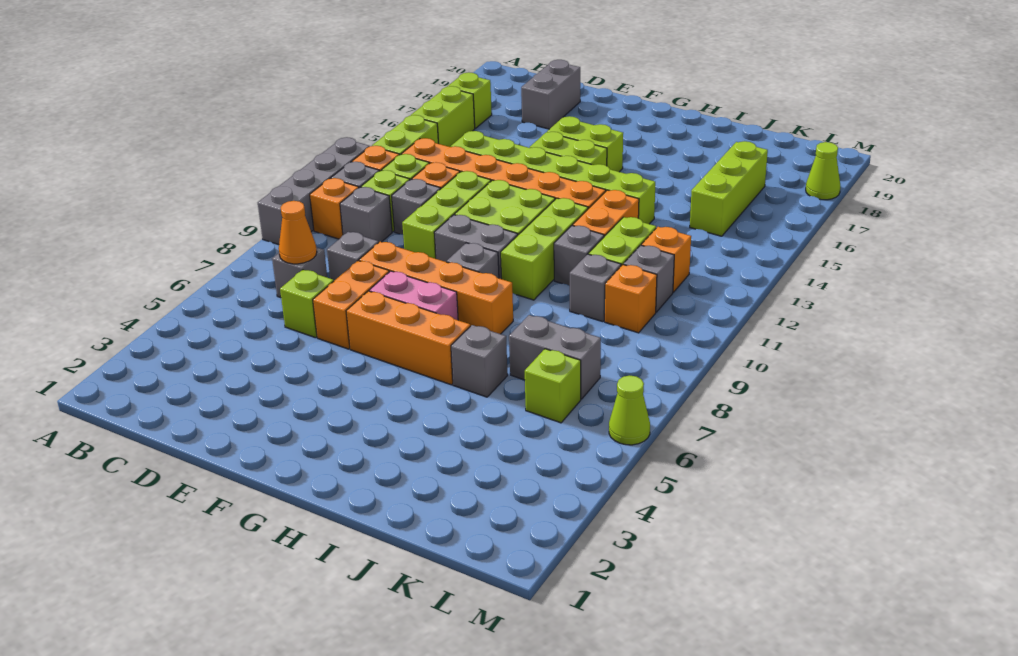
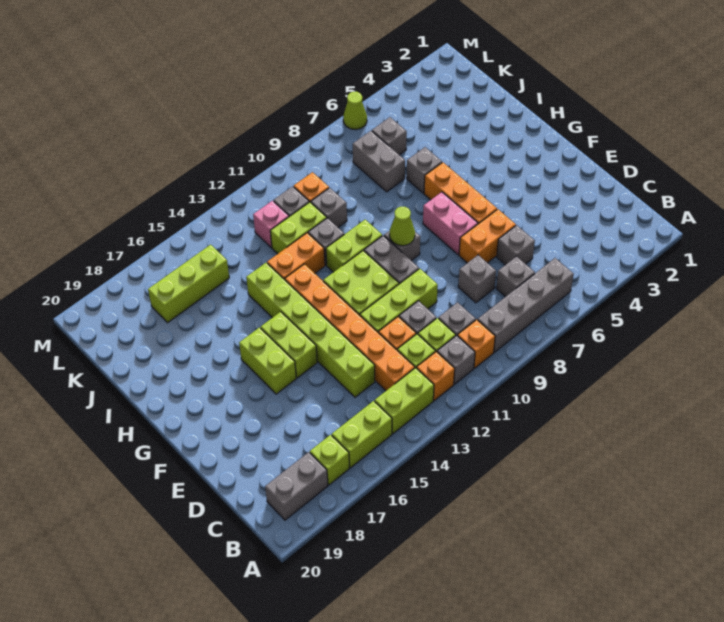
grey brick A9:A12 level 1 -> grey brick B6:B9 level 1
orange cone C7 level 2 -> none
lime brick D6 level 1 -> grey brick D6 level 1
grey brick D18:D19 level 1 -> grey brick B18:B19 level 1
orange brick E8:H8 level 1 -> none
lime brick H10:H12 level 1 -> lime brick H10:H11 level 1
lime brick K6 level 1 -> grey brick K6 level 1
orange brick K12 level 1 -> pink brick K12 level 1
lime cone M18 level 1 -> lime cone G9 level 2

